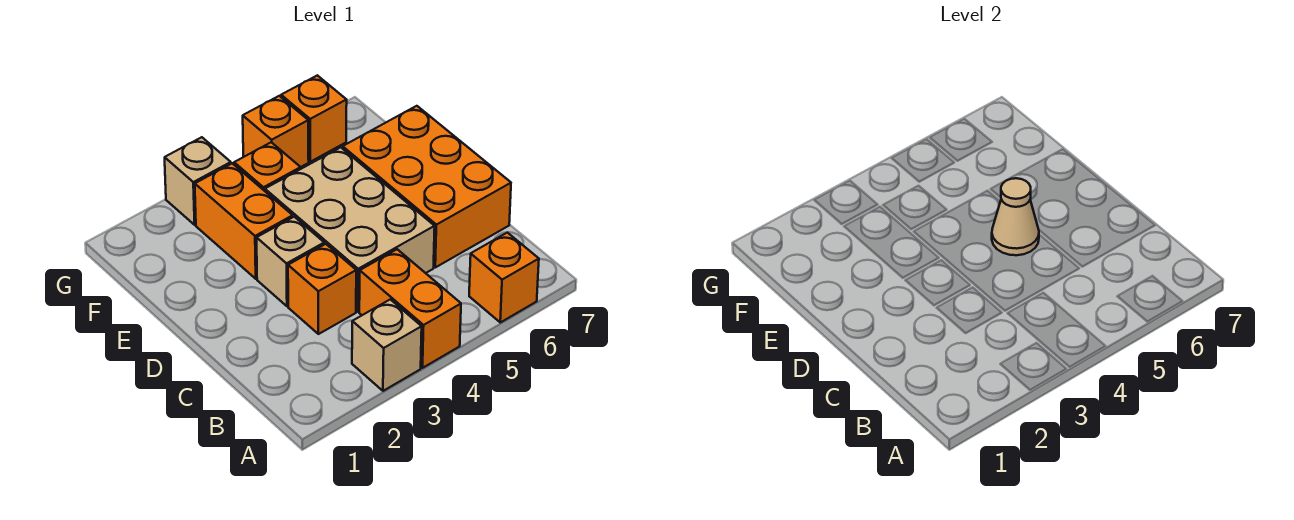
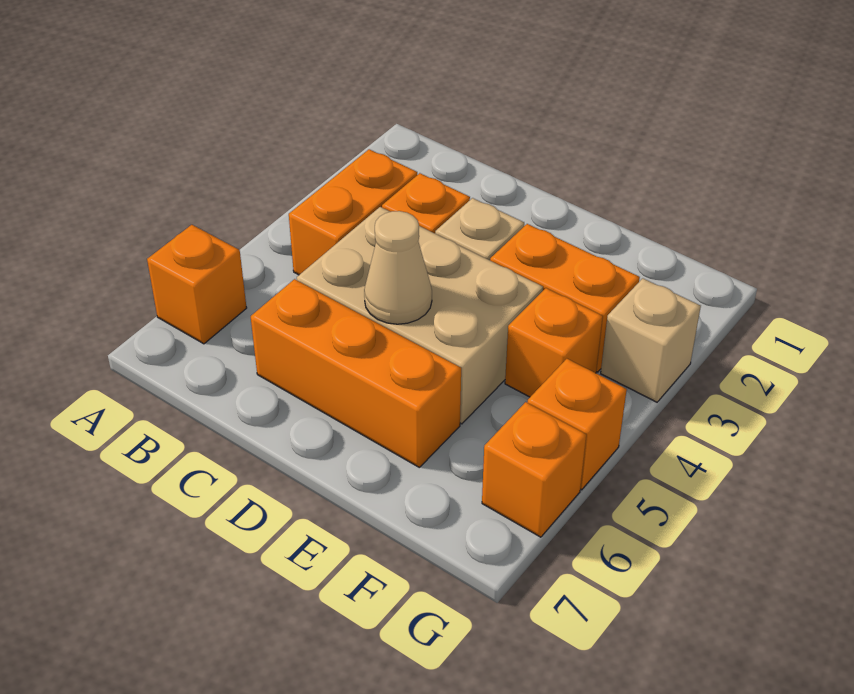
tan brick A3 level 1 -> none
orange brick A4:B4 level 1 -> orange brick B3:B4 level 1
orange brick C6:E7 level 1 -> orange brick C6:E6 level 1

